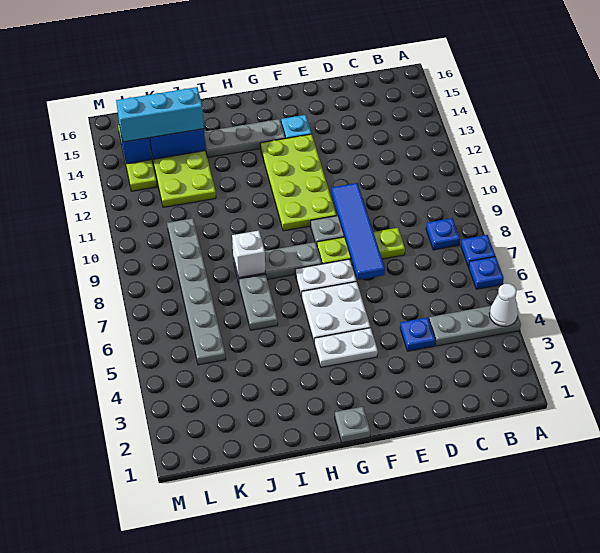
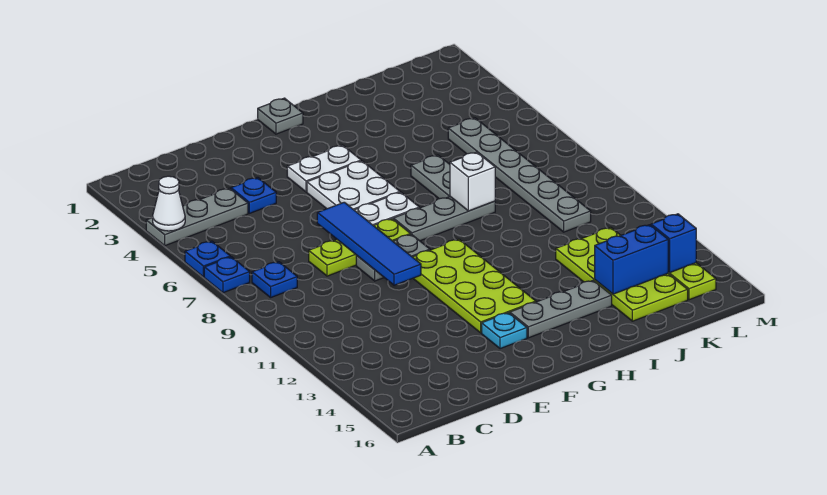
cyan brick J14:L14 level 3 -> none

